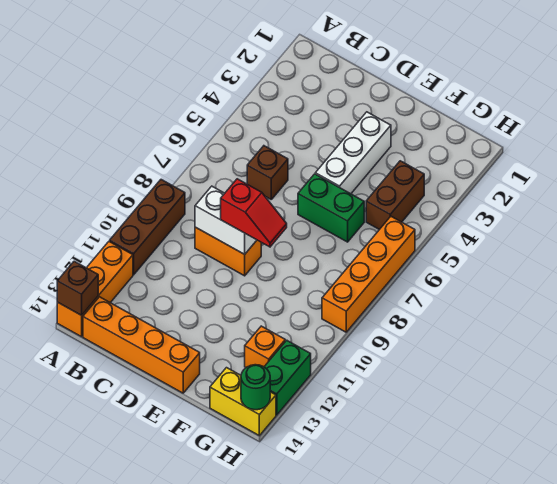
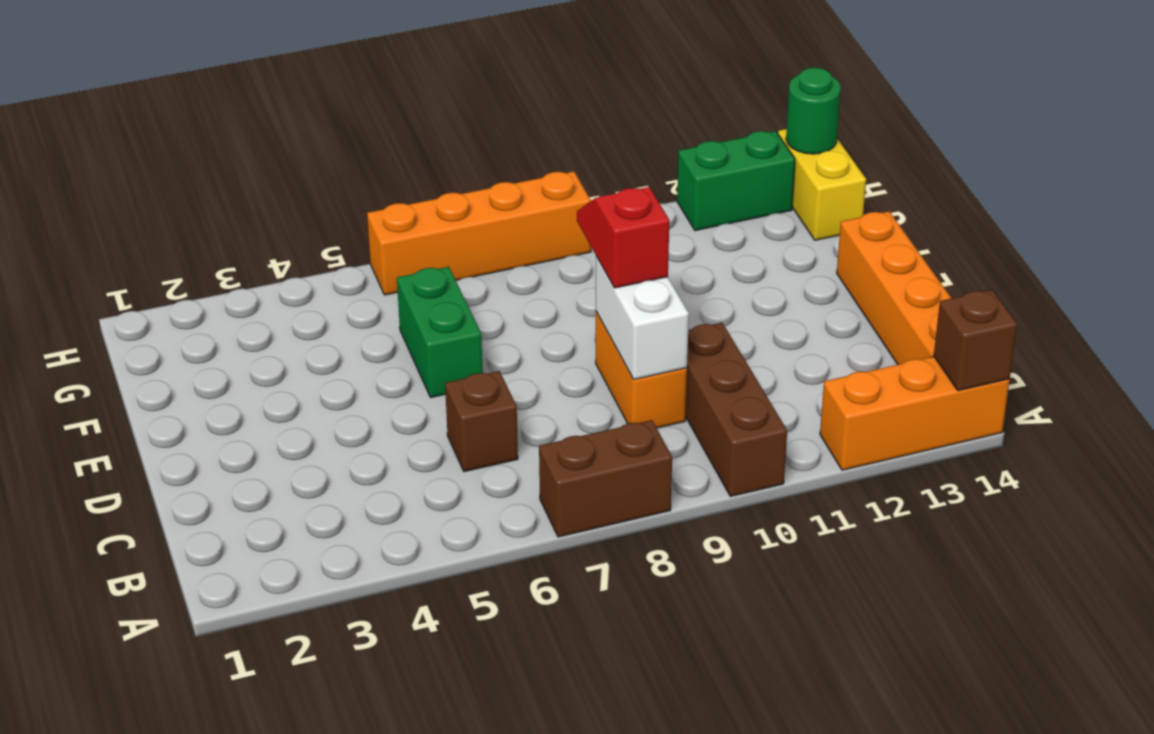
brown brick A9:A11 level 1 -> brown brick A10:C10 level 1
white brick E3:E5 level 1 -> none
brown brick G4:G5 level 1 -> brown brick A7:A8 level 1
orange brick G12 level 1 -> none

